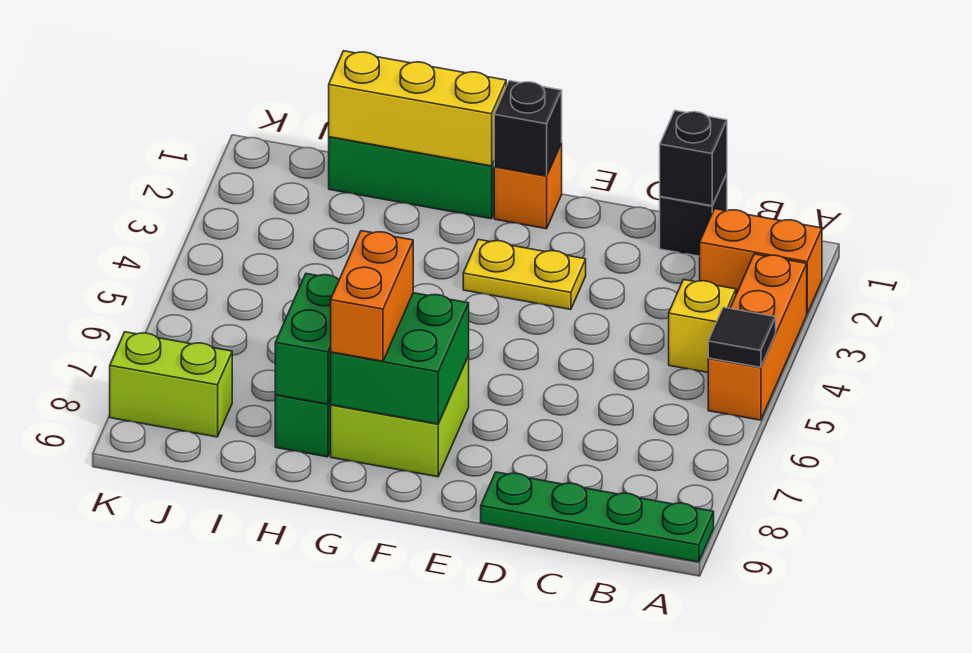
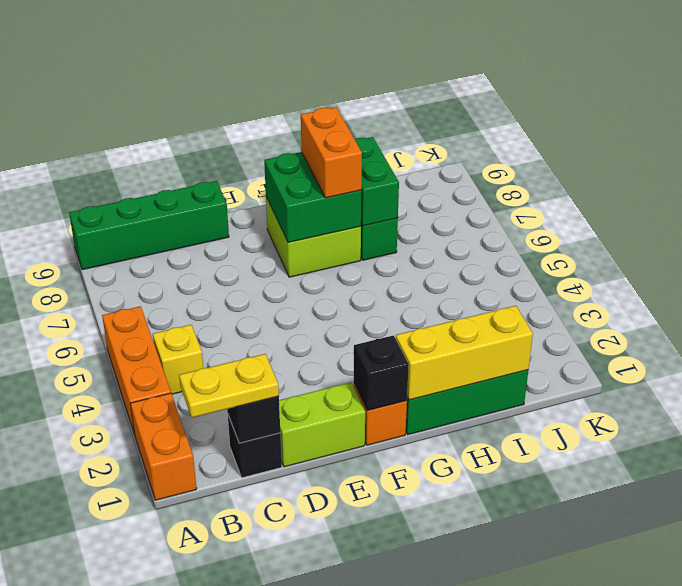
orange brick A2:B2 level 1 -> orange brick A1:A2 level 1
black tile A5 level 2 -> none
green plate A9:D9 level 1 -> green brick A9:D9 level 1
yellow plate E3:F3 level 1 -> yellow plate B1:C1 level 3
lime brick J8:K8 level 1 -> lime brick D1:E1 level 1

